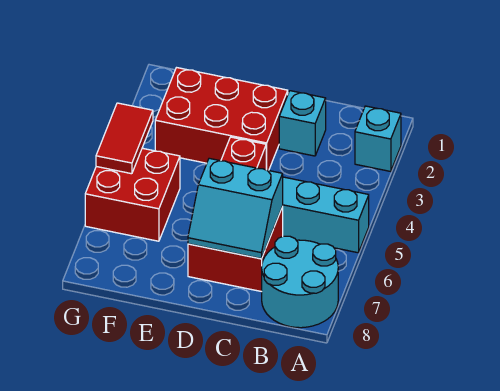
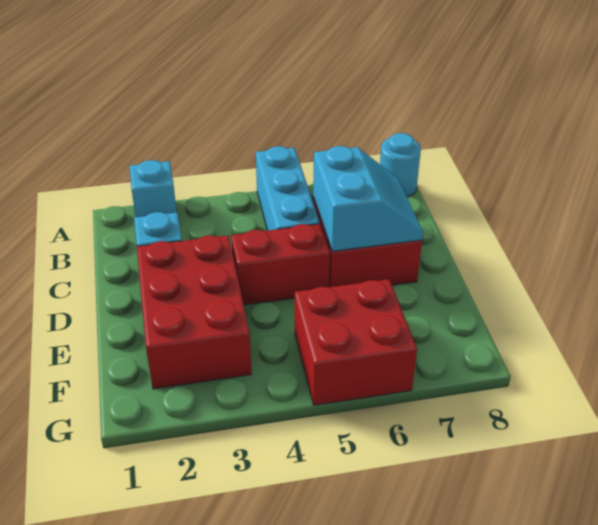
cyan round brick A7:B8 level 1 -> cyan round brick A8 level 1
red tile G4:G5 level 2 -> none

